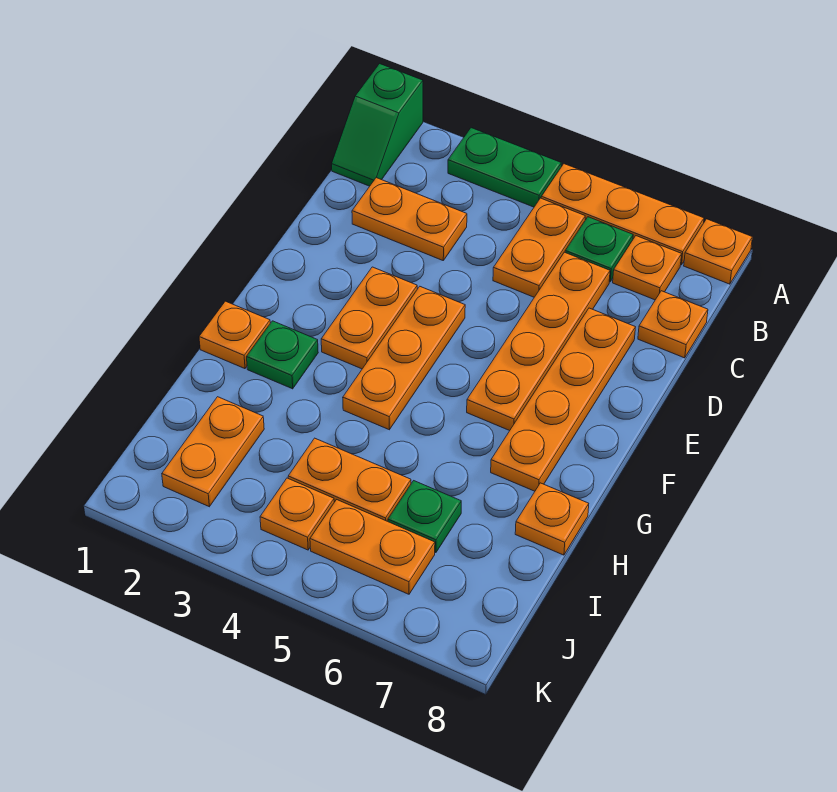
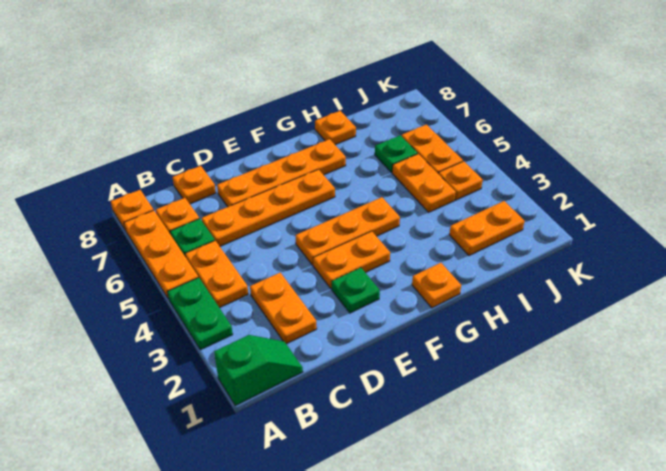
orange plate B5:C5 level 1 -> orange plate B4:B5 level 1
green plate G2 level 1 -> green plate E2 level 1

